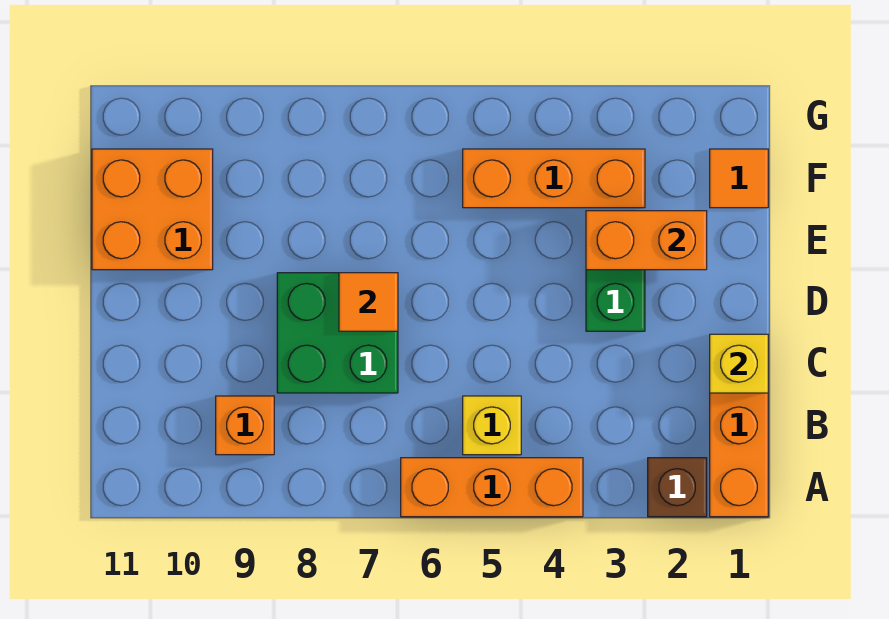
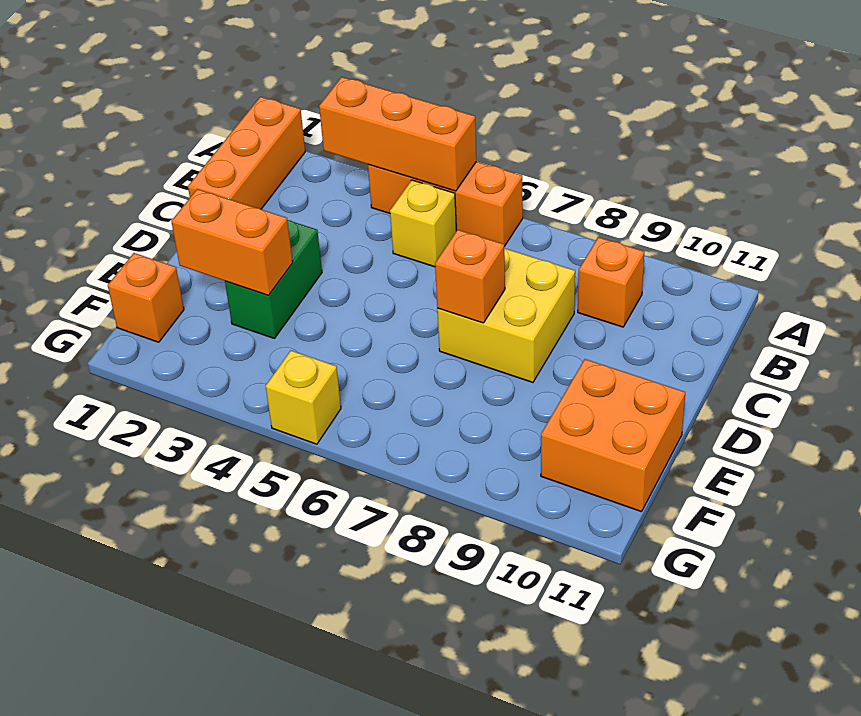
brown brick A2 level 1 -> none
yellow brick C1 level 2 -> yellow brick G5 level 1
green brick C7:D8 level 1 -> yellow brick C7:D8 level 1
orange tile D7 level 2 -> orange brick D7 level 2
orange tile F1 level 1 -> orange brick F1 level 1
orange brick F3:F5 level 1 -> orange brick A3:A5 level 2

